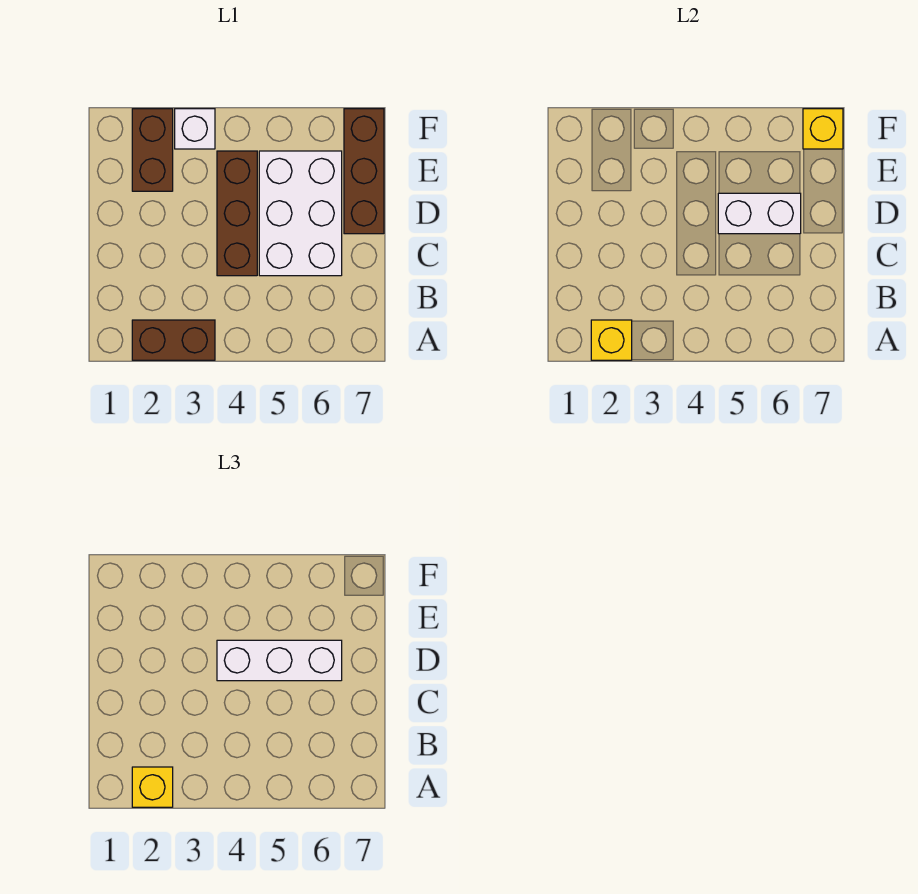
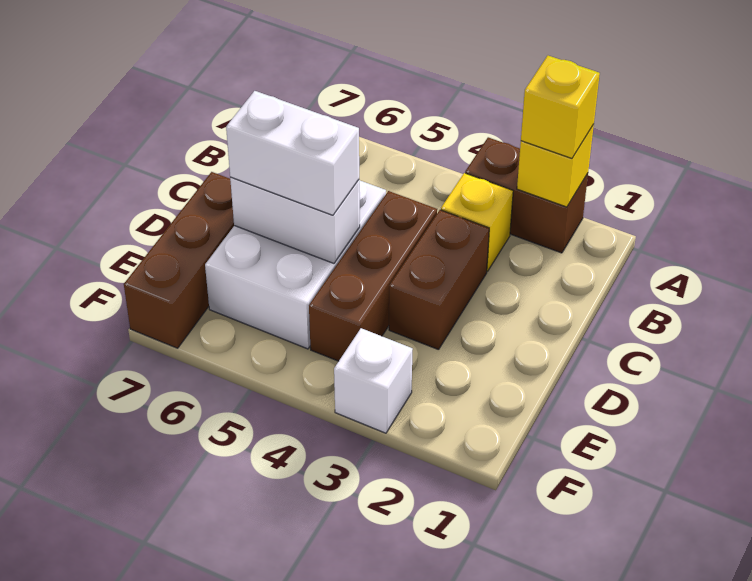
white brick D4:D6 level 3 -> white brick D5:D6 level 3
brown brick E2:F2 level 1 -> brown brick C3:D3 level 1
yellow brick F7 level 2 -> yellow brick B3 level 1

